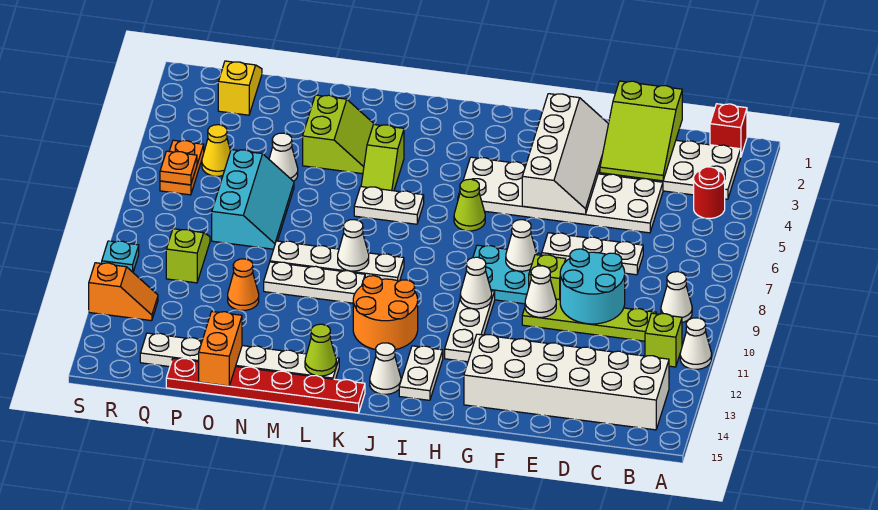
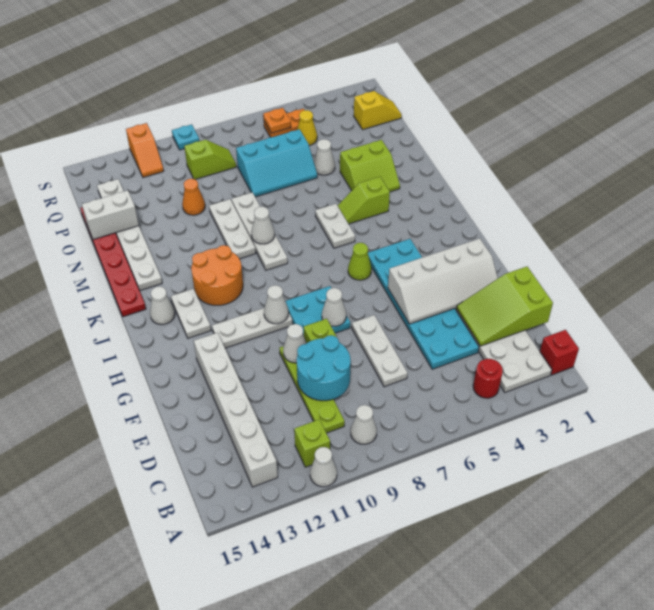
white brick B13:G14 level 1 -> white brick B13:G13 level 1
white plate D4:I5 level 1 -> cyan plate D4:I5 level 1
white plate I13:I14 level 1 -> white plate I13:J13 level 1
lime cone L14 level 2 -> none
orange brick O14:O15 level 2 -> white brick O14:O15 level 2

